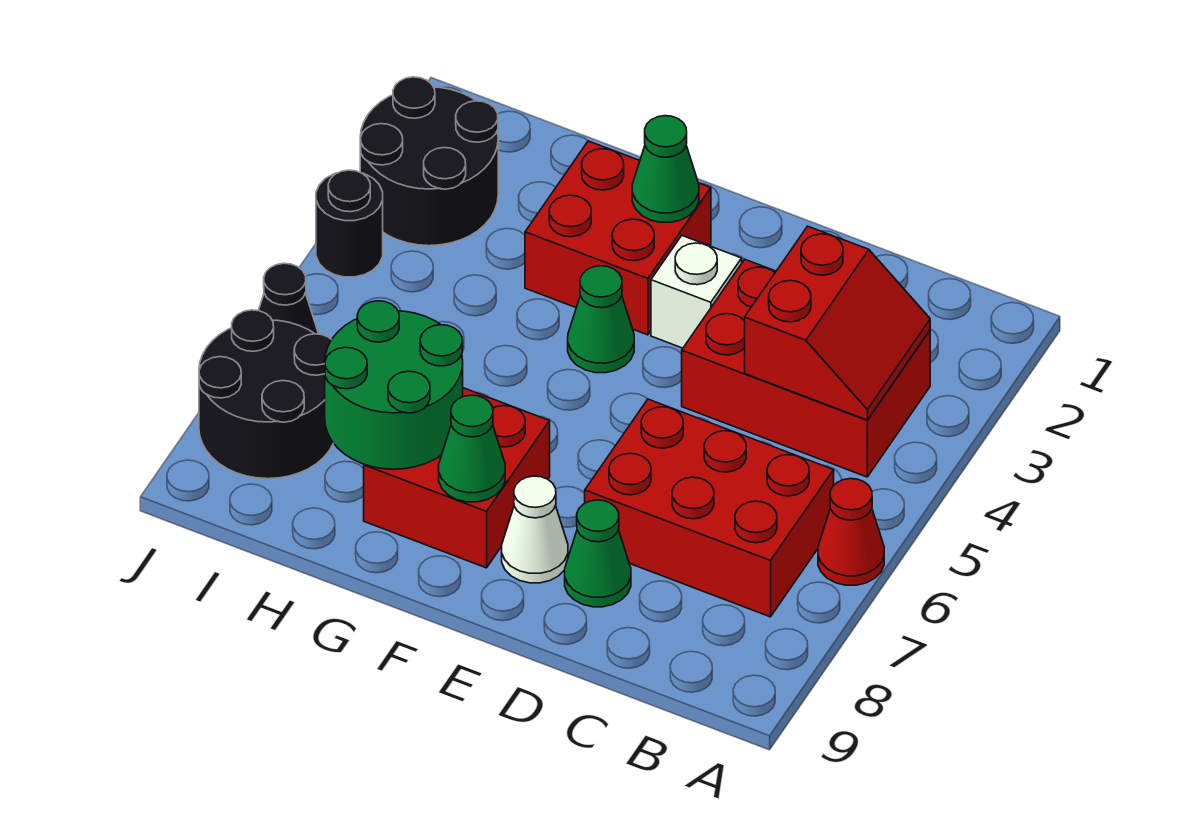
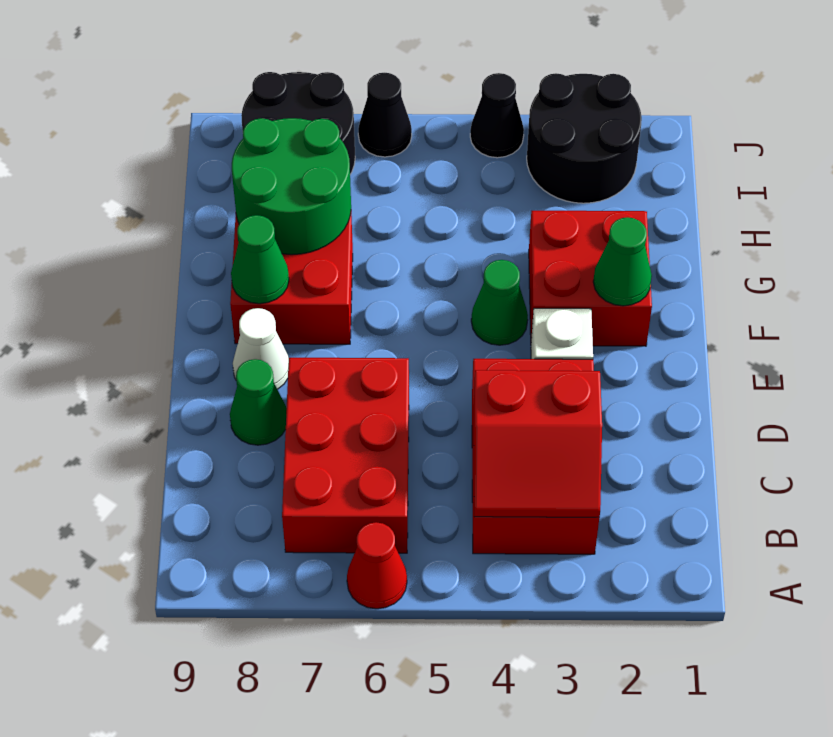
black round brick J4 level 1 -> black cone J4 level 1

